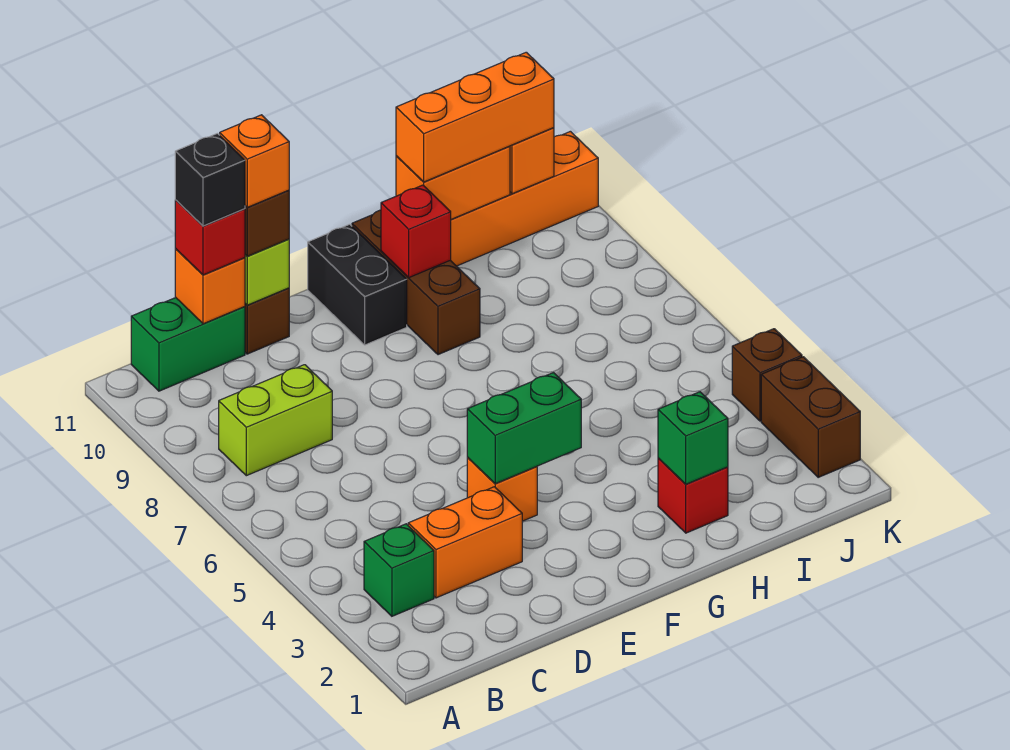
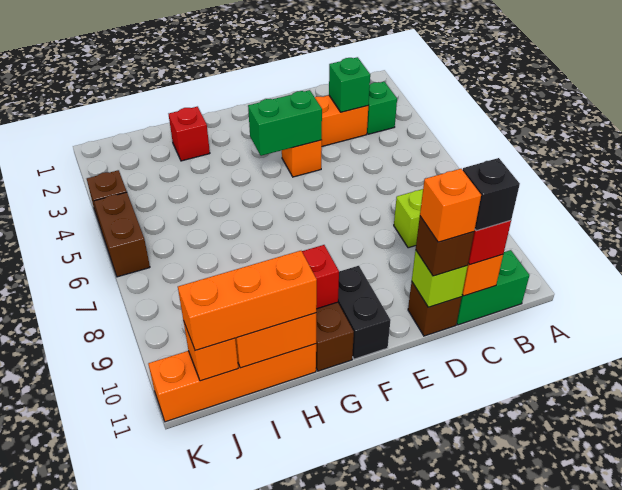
green brick H2 level 2 -> green brick C3 level 2
brown brick K2:K3 level 1 -> brown brick K5:K6 level 1

